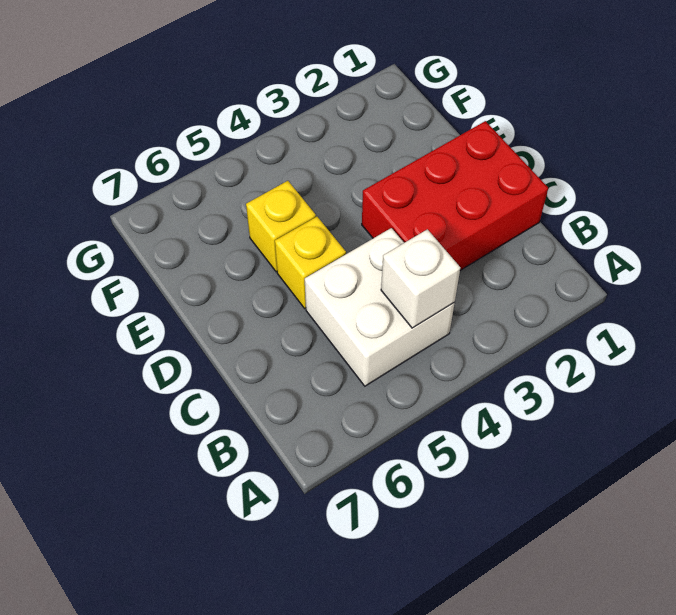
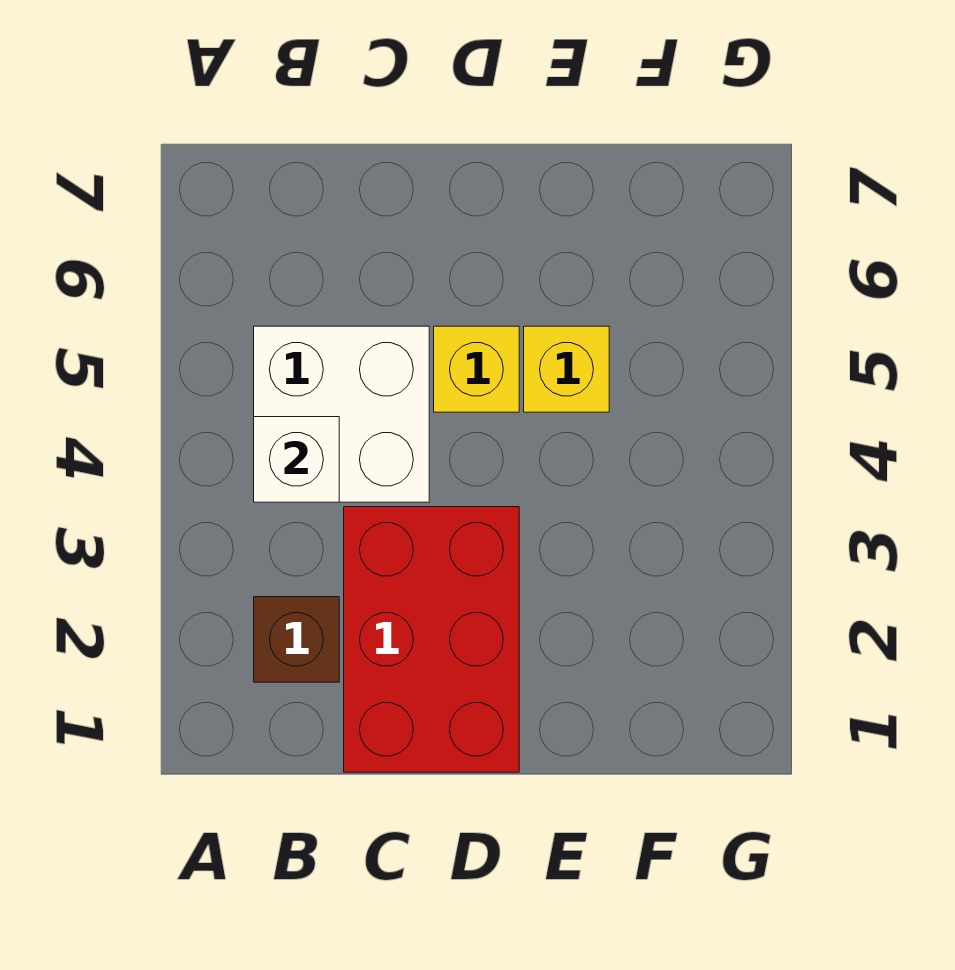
none -> brown brick B2 level 1

